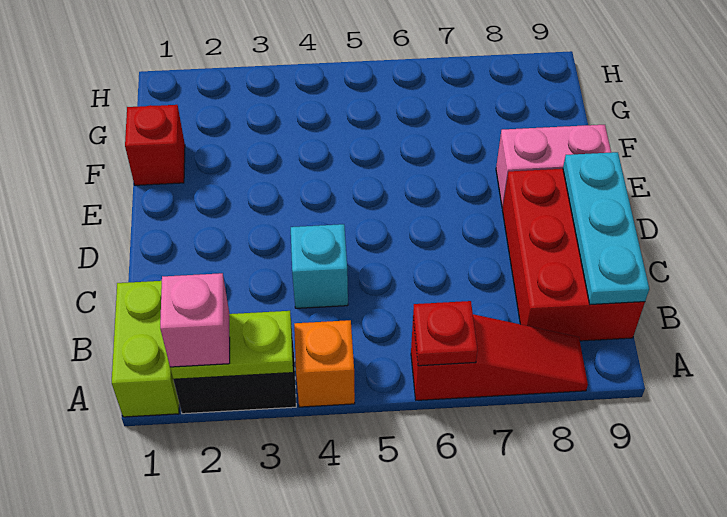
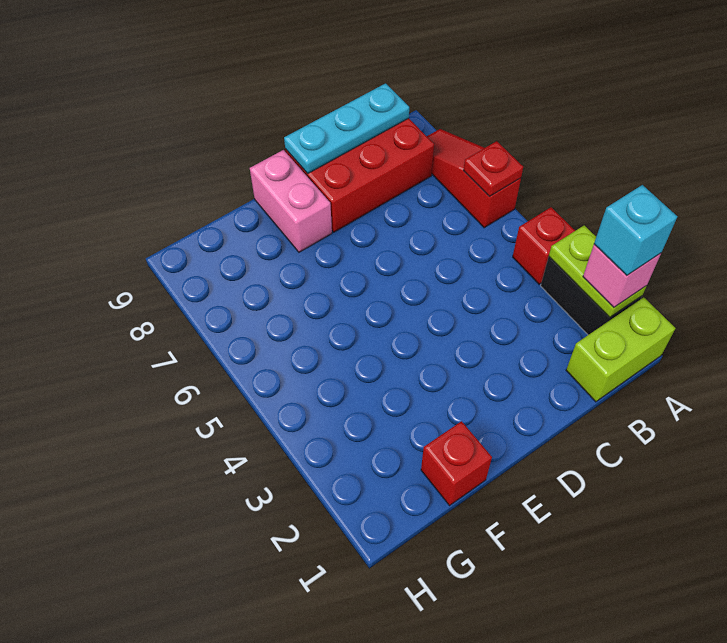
orange brick A4 level 1 -> red brick A4 level 1
cyan brick C4 level 1 -> cyan brick A2 level 4

